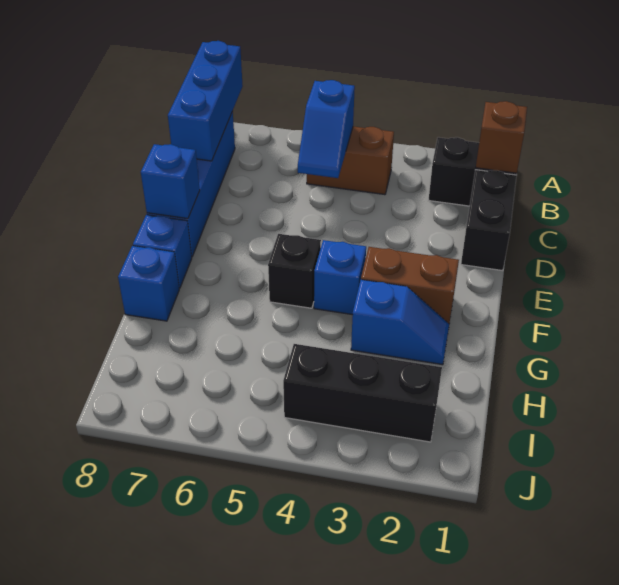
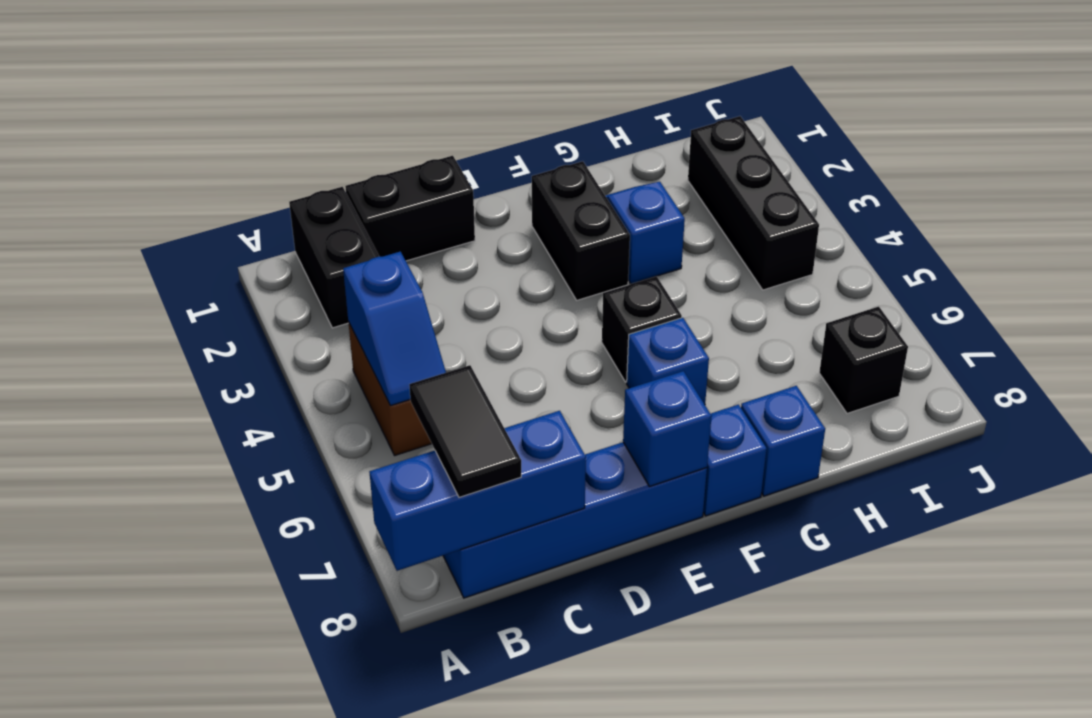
brown brick B1 level 2 -> none
blue slope B5:C5 level 2 top B -> blue slope B4:B5 level 2 top 4
none -> black tile B7:B8 level 3
brown brick F2:F3 level 1 -> black brick F2:F3 level 1
blue brick F4 level 1 -> blue brick F6 level 1
none -> black brick I7 level 1

